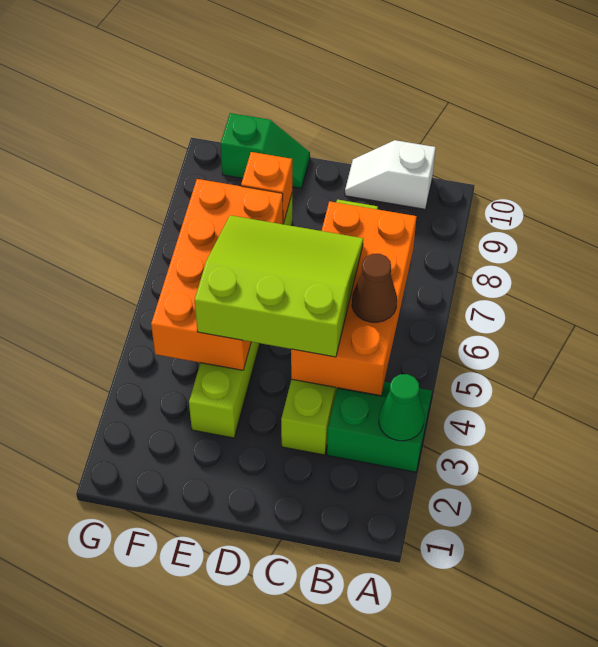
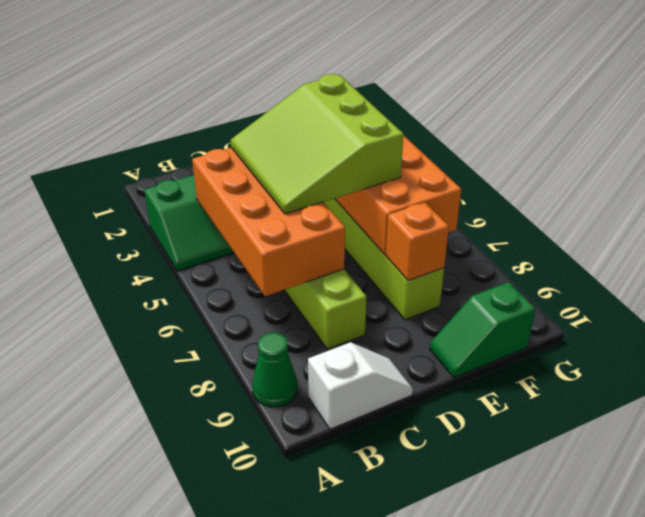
green cone A3 level 2 -> green cone A9 level 1
brown cone B5 level 3 -> none
lime slope C4:E6 level 3 top 4 -> lime slope C4:E6 level 3 top E

